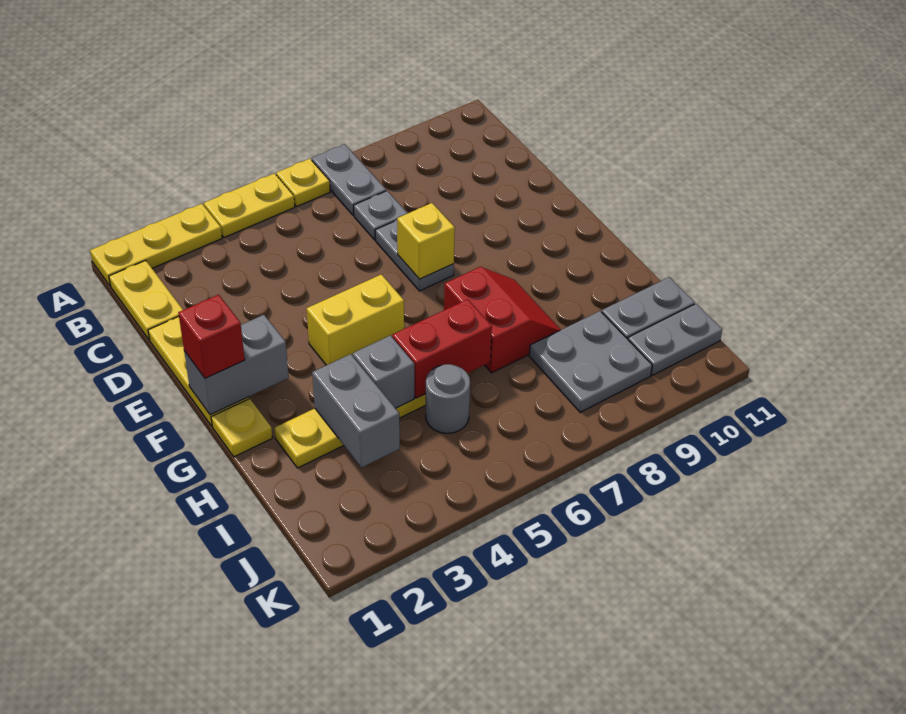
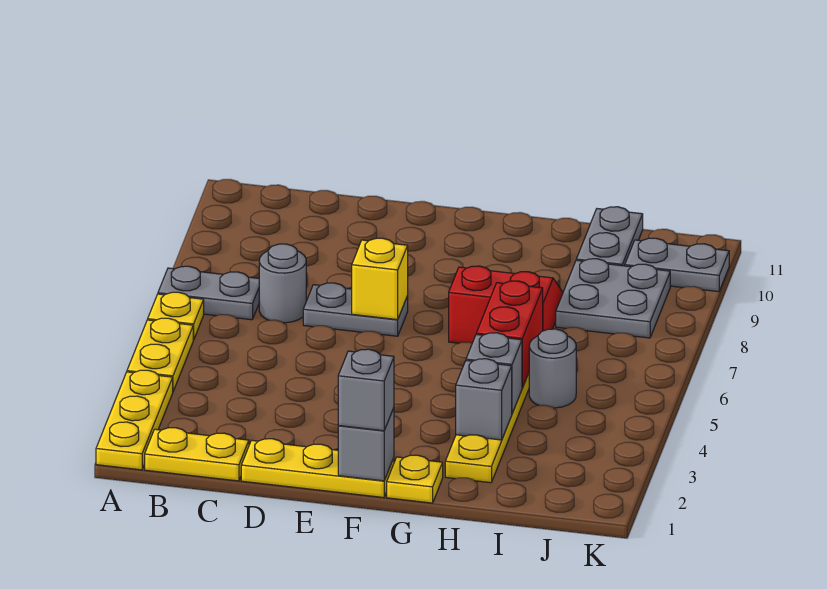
grey plate C7 level 1 -> grey round brick C7 level 1
grey brick F1:F2 level 2 -> grey brick F1 level 2
red brick F1 level 3 -> grey brick F1 level 3
yellow brick F4:F5 level 1 -> none
grey brick H3:I3 level 2 -> grey brick H3 level 2
grey plate J10:J11 level 1 -> grey plate J10:K10 level 1

